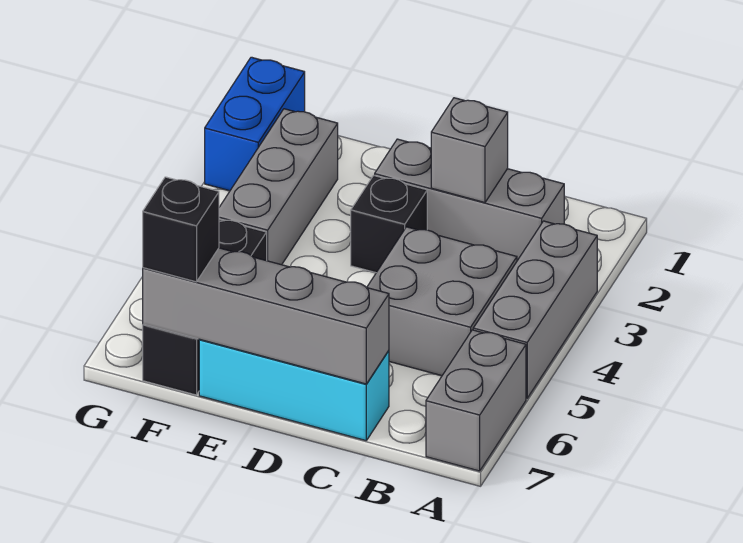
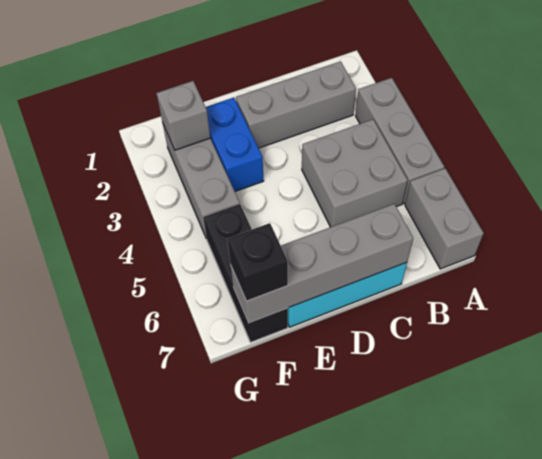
grey brick C2 level 2 -> grey brick F2 level 2
black brick D3 level 1 -> none
blue brick G1:G2 level 1 -> blue brick E2:E3 level 1

